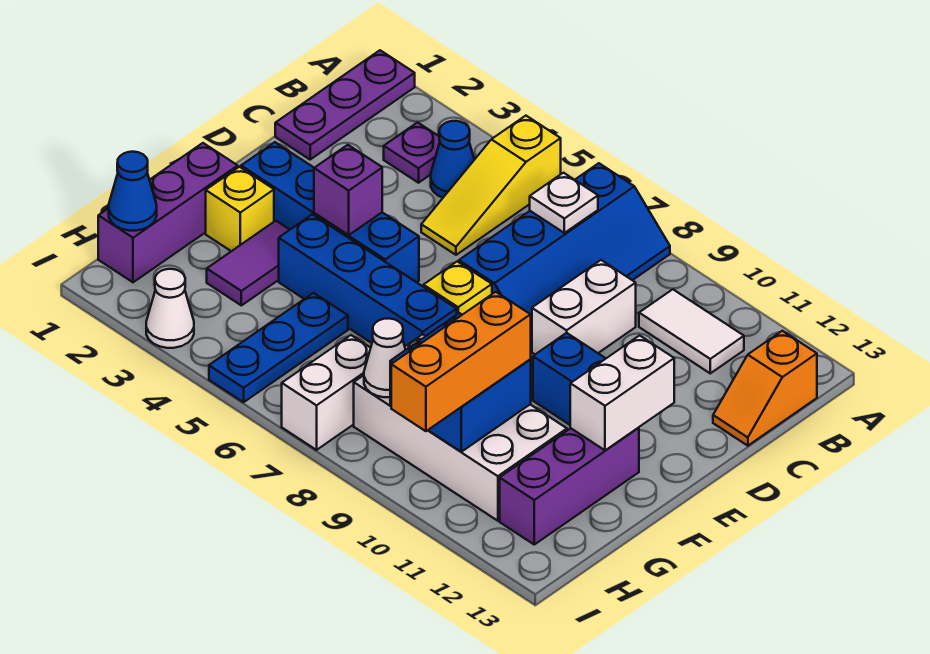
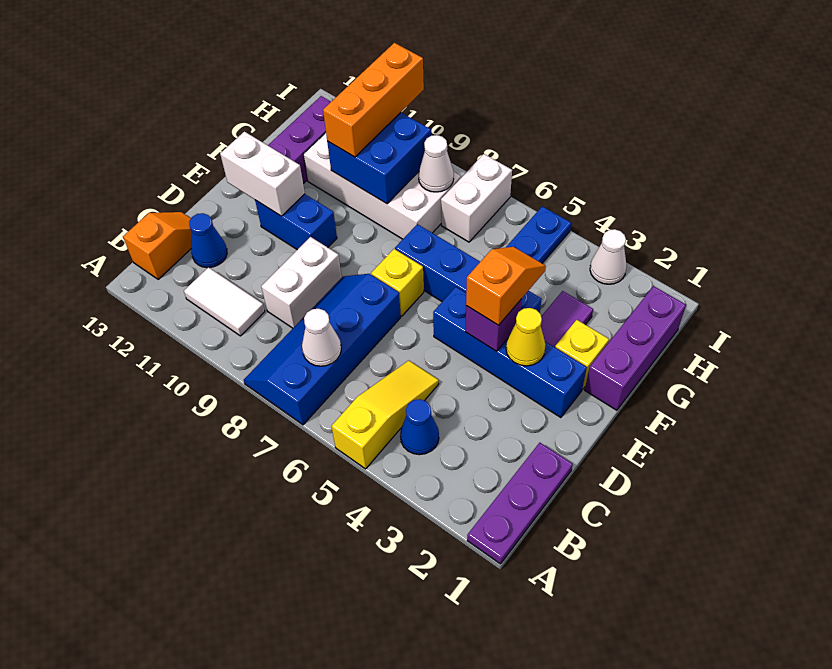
purple plate B3 level 1 -> none
white plate B7 level 2 -> white cone B7 level 2
none -> yellow cone E3 level 2
none -> orange slope E4:F4 level 3 top E
white brick E12:F12 level 2 -> white brick E11:E12 level 2
blue cone H1 level 2 -> blue cone C12 level 1

